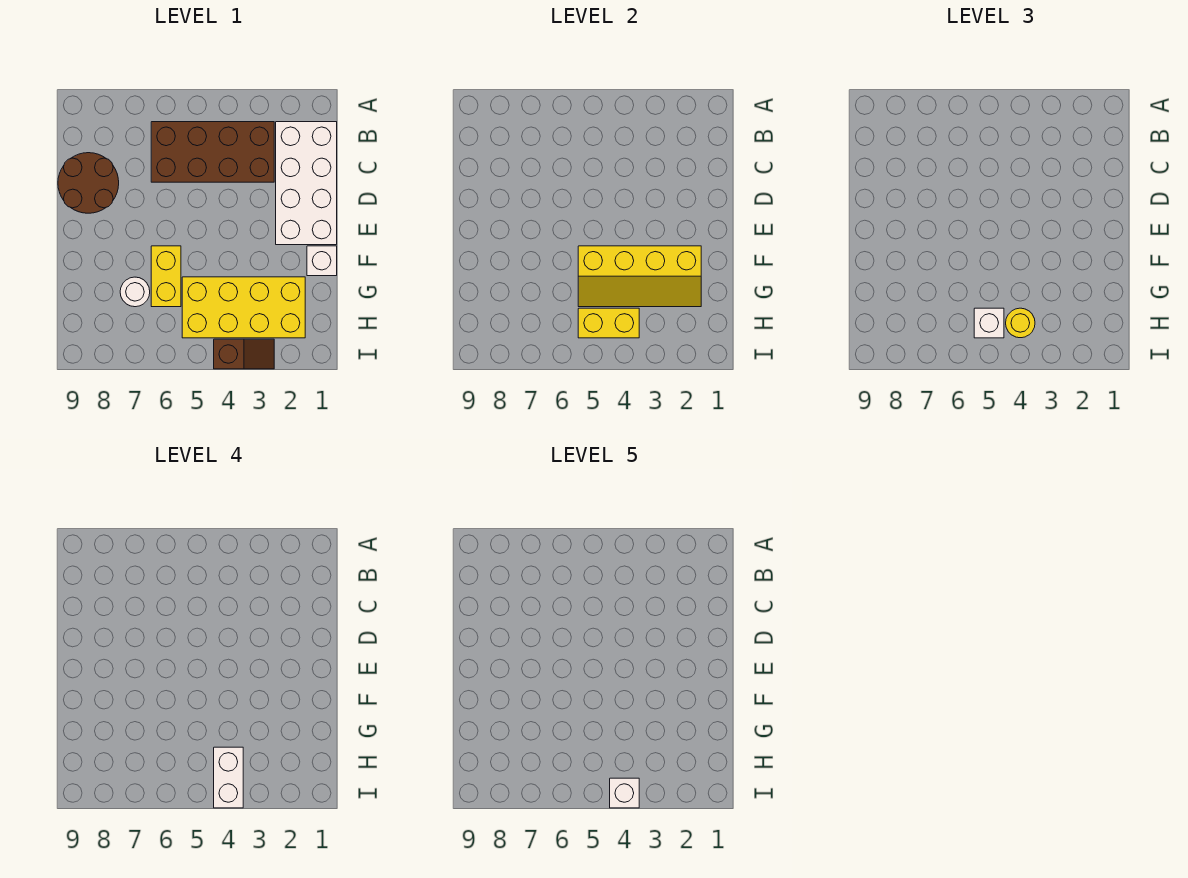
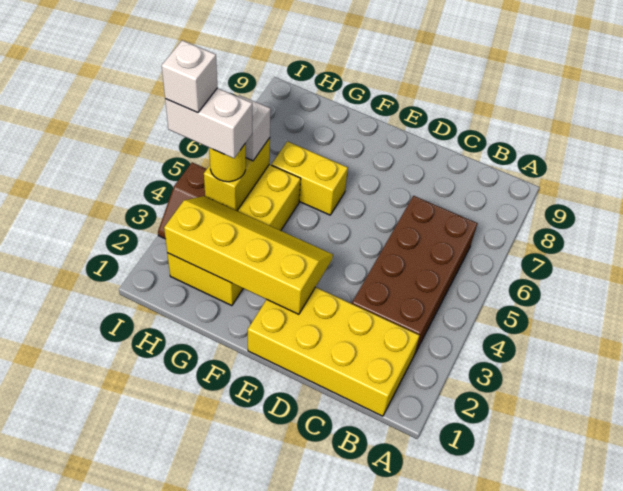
white brick B1:E2 level 1 -> yellow brick B1:E2 level 1
brown round brick C8:D9 level 1 -> none
white brick F1 level 1 -> none
yellow slope F2:G5 level 2 top F -> yellow slope E2:H3 level 2 top 2
white round brick G7 level 1 -> none

